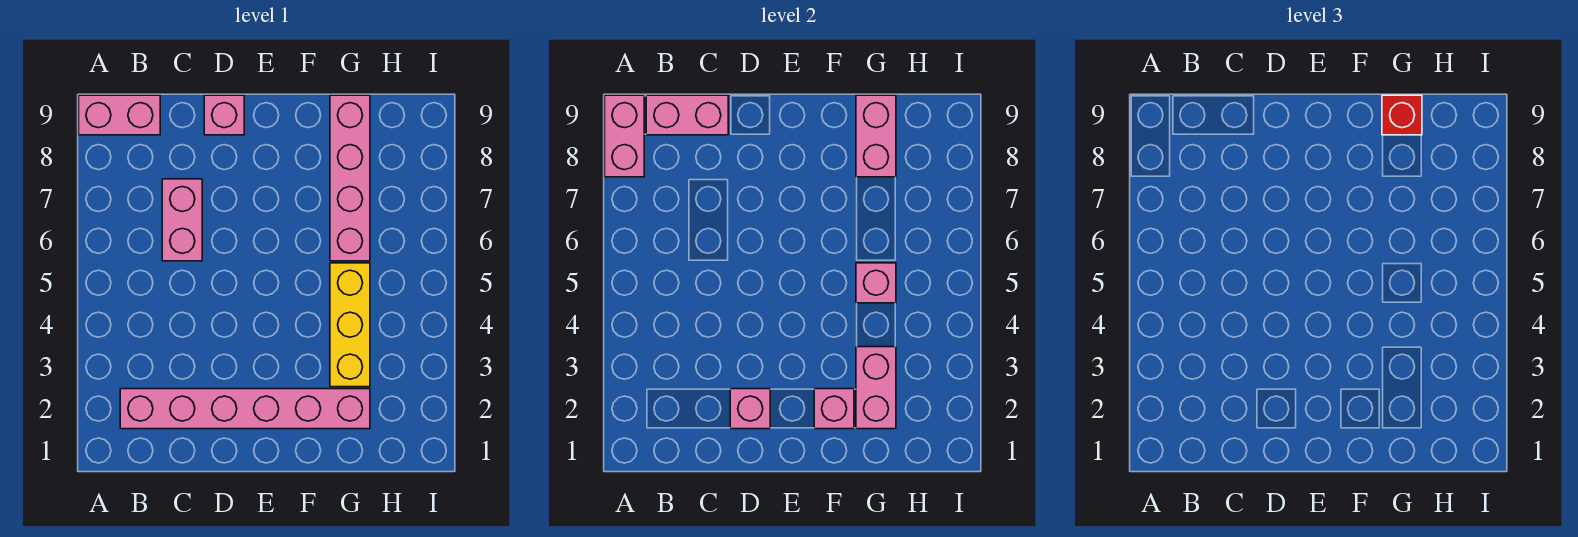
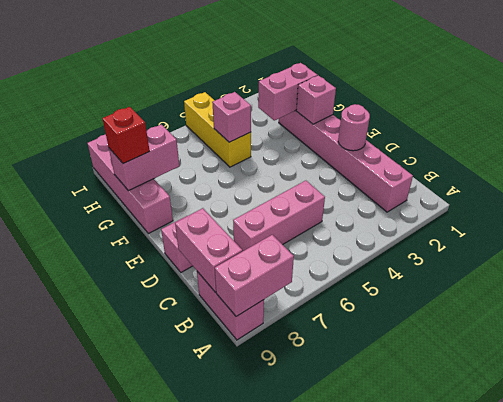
pink brick C6:C7 level 1 -> pink brick C5:C7 level 1
pink brick D2 level 2 -> pink round brick D2 level 2
yellow brick G3:G5 level 1 -> yellow brick G5:I5 level 1
pink brick G6:G9 level 1 -> pink brick F9:I9 level 1

